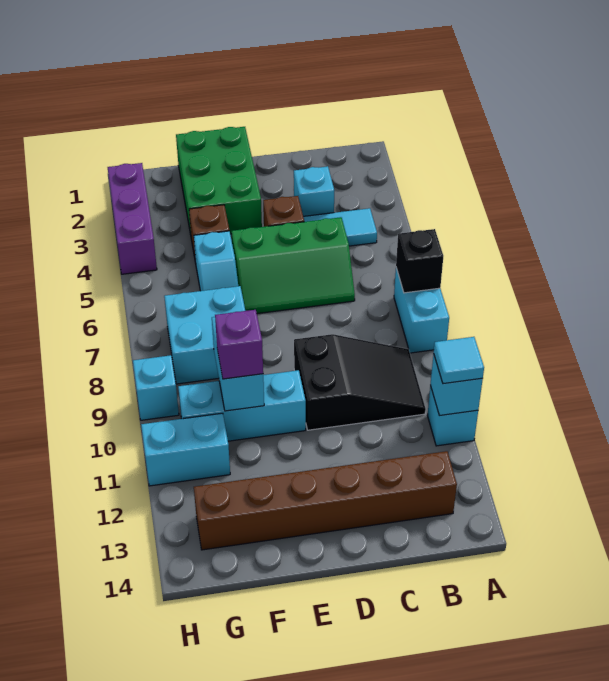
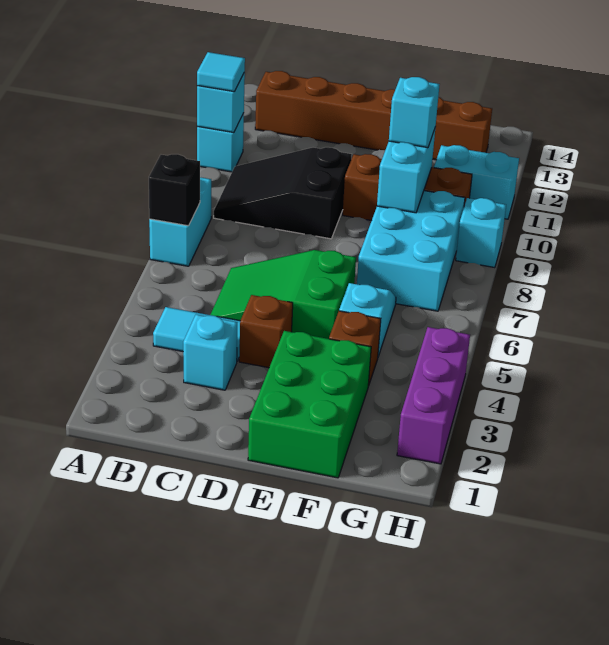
green slope C5:E6 level 1 top 5 -> green slope C5:E6 level 1 top E
cyan brick E10:G10 level 1 -> brown brick E10:G10 level 1
cyan brick F7:G8 level 1 -> cyan brick F7:G9 level 1
purple brick F10 level 3 -> cyan brick F10 level 3

